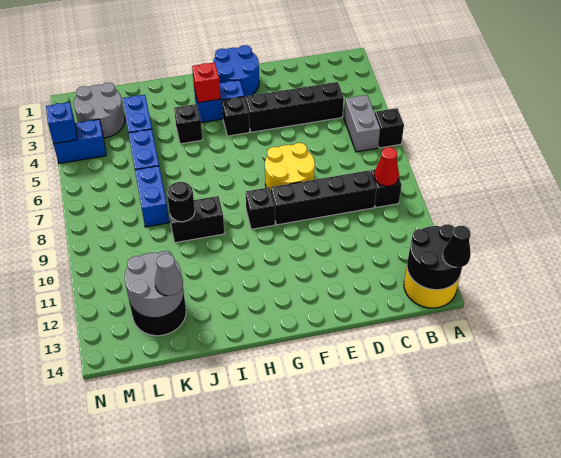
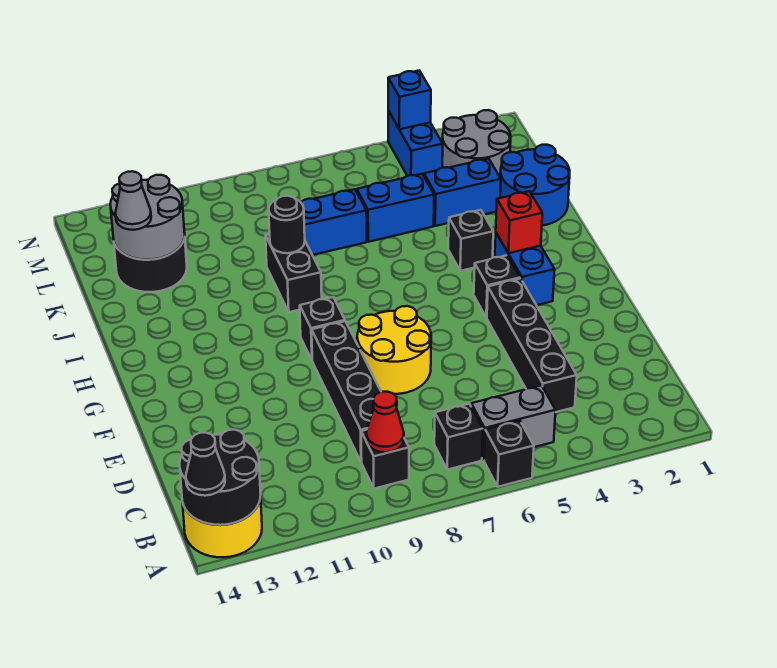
none -> black brick B7 level 1
blue round brick F1:G2 level 1 -> blue round brick J1:K2 level 1

